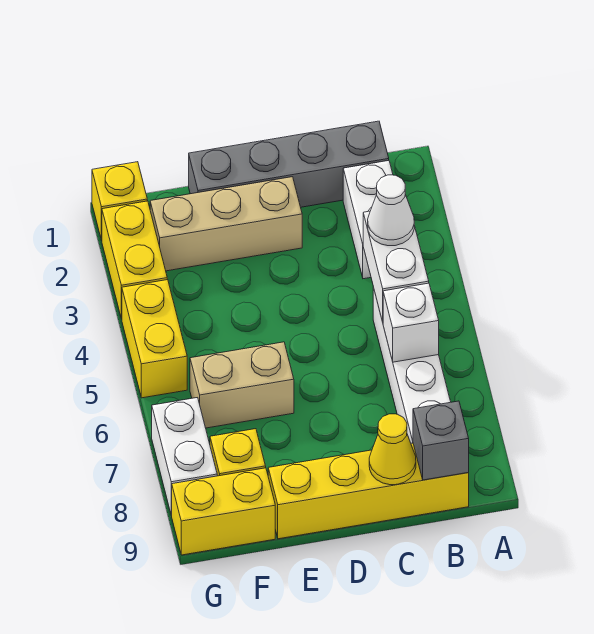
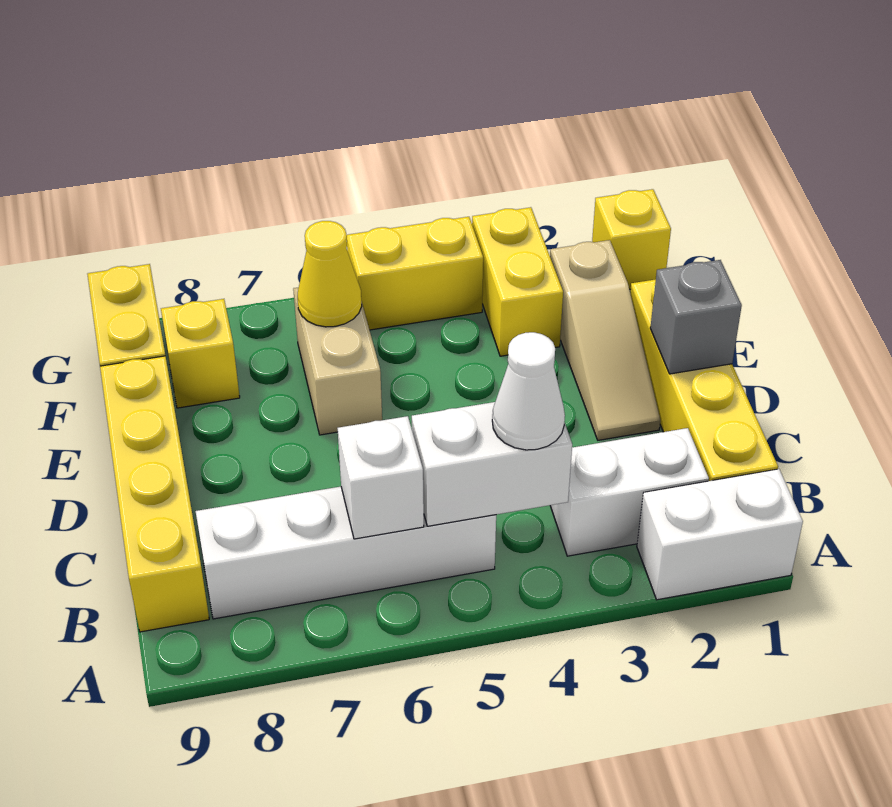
grey brick B1:E1 level 1 -> yellow brick B1:E1 level 1
grey brick B9 level 2 -> grey brick D1 level 2
yellow cone C9 level 2 -> yellow cone F6 level 2
tan brick D2:F2 level 1 -> tan slope D2:F2 level 1 top F
yellow brick G2:G3 level 1 -> yellow brick F3:G3 level 1
white brick G7:G8 level 1 -> white brick A1:A2 level 1

